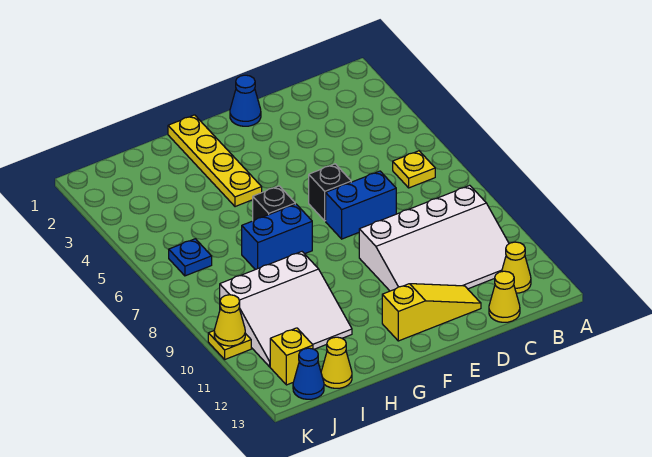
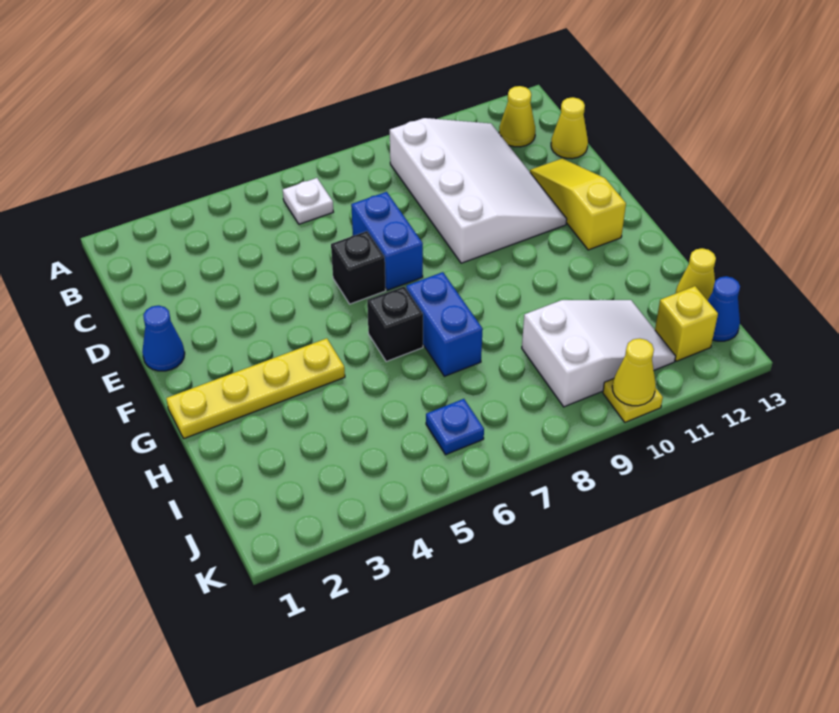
yellow plate B6 level 1 -> white plate B6 level 1
white slope H9:J11 level 1 top 9 -> white slope I9:J11 level 1 top 9

